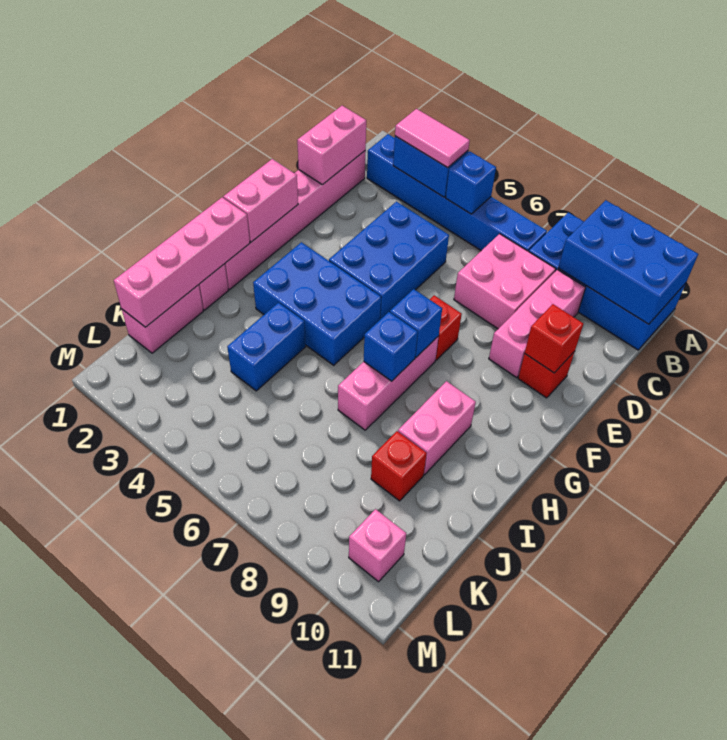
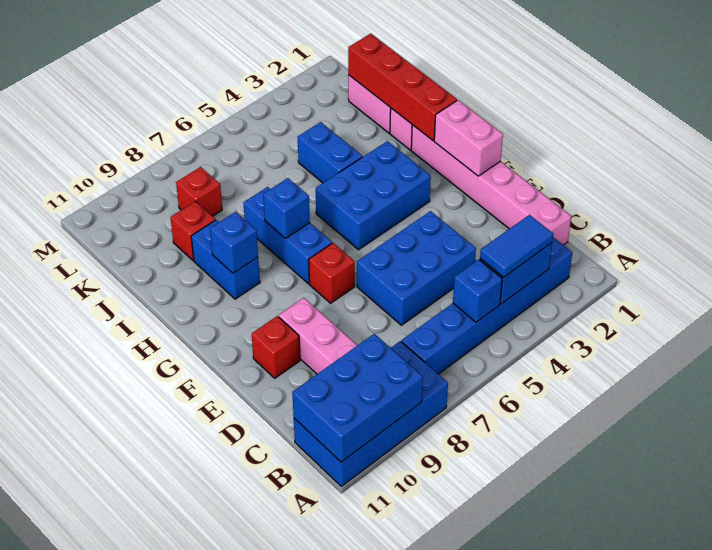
pink tile B3:B4 level 3 -> blue tile B3:B4 level 3
pink brick C1:D1 level 2 -> none
pink brick C7:D8 level 1 -> none
blue brick D4:F5 level 1 -> blue brick D4:E6 level 1
red brick E10 level 2 -> red brick K8 level 1
pink brick G7:I7 level 1 -> blue brick G7:I7 level 1
blue brick G7 level 2 -> blue brick H9 level 2
pink brick H1:K1 level 2 -> red brick H1:K1 level 2
pink brick H9:I9 level 1 -> blue brick H9:I9 level 1
pink brick L10 level 1 -> none

